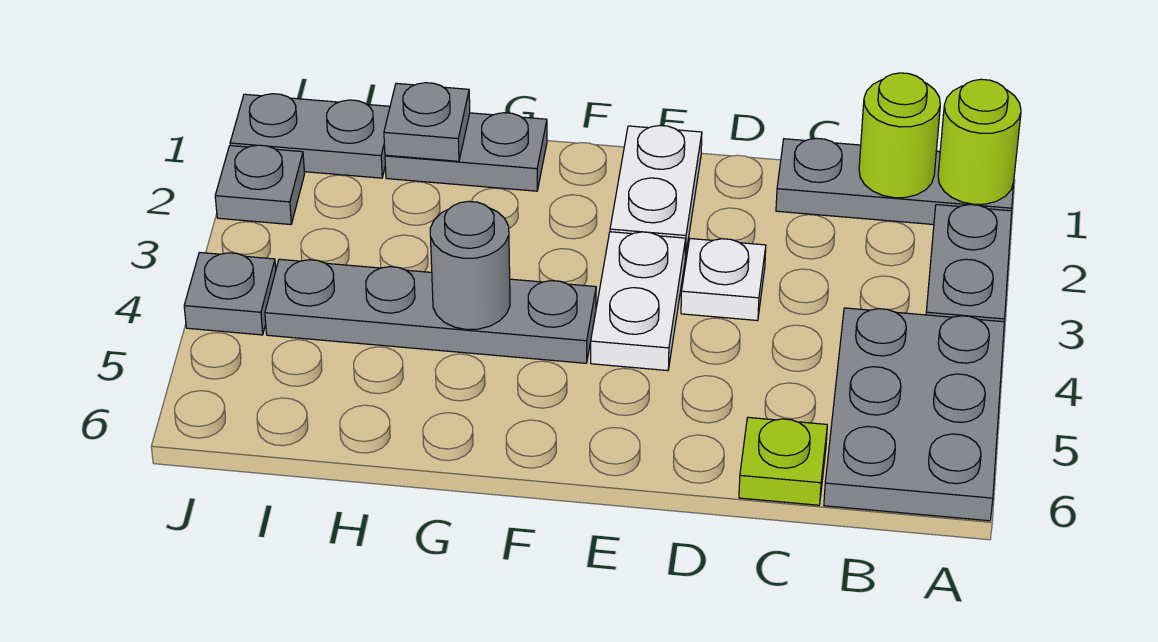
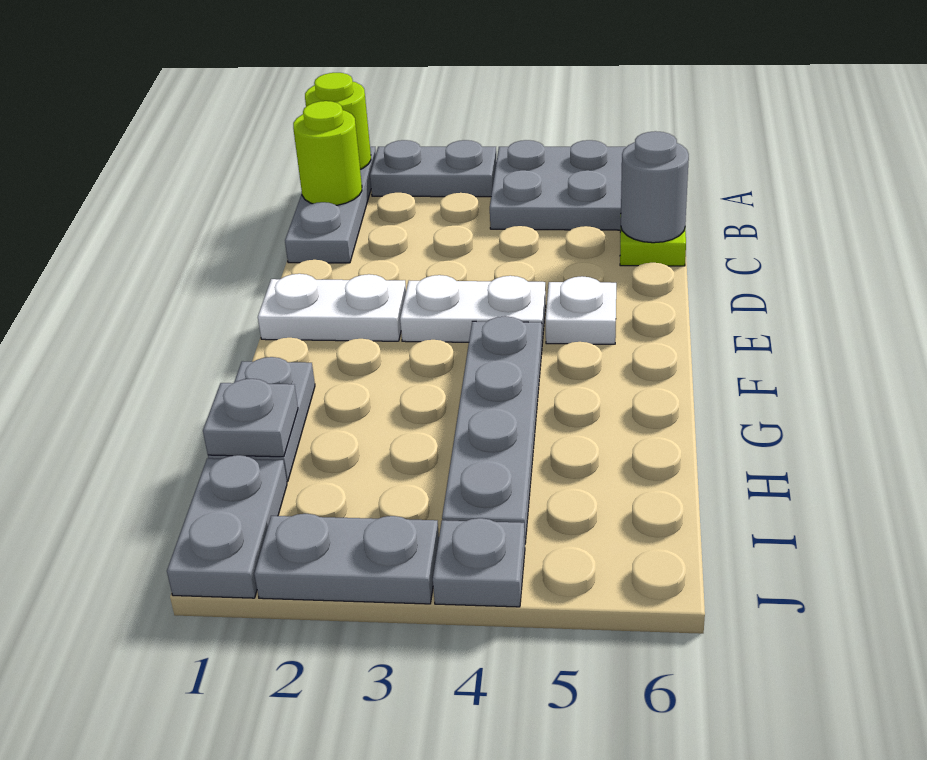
white plate D3 level 1 -> white plate E5 level 1
grey round brick G4 level 2 -> grey round brick C6 level 2
grey plate J2 level 1 -> grey plate J2:J3 level 1

